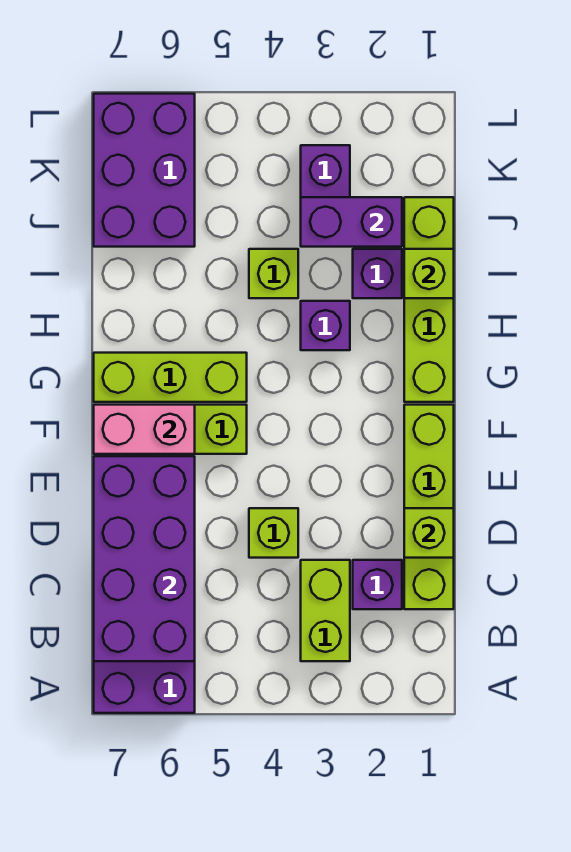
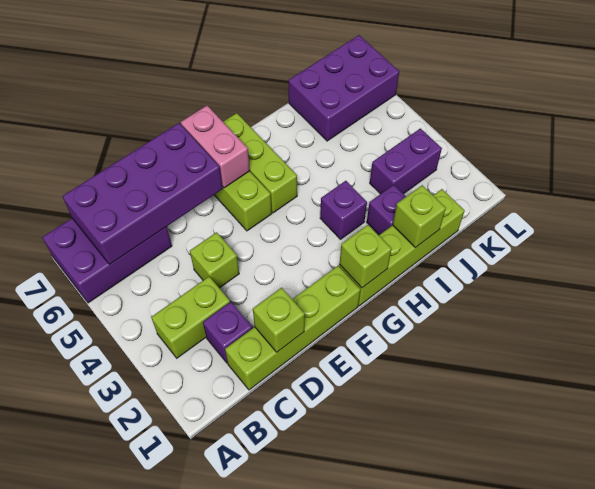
lime brick I4 level 1 -> lime brick G1 level 2
purple brick J2:J3 level 2 -> none

